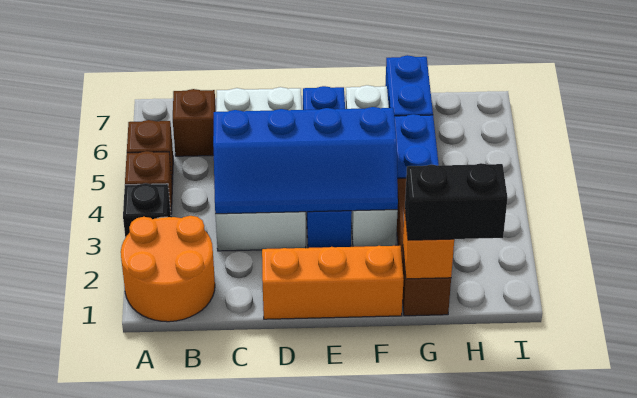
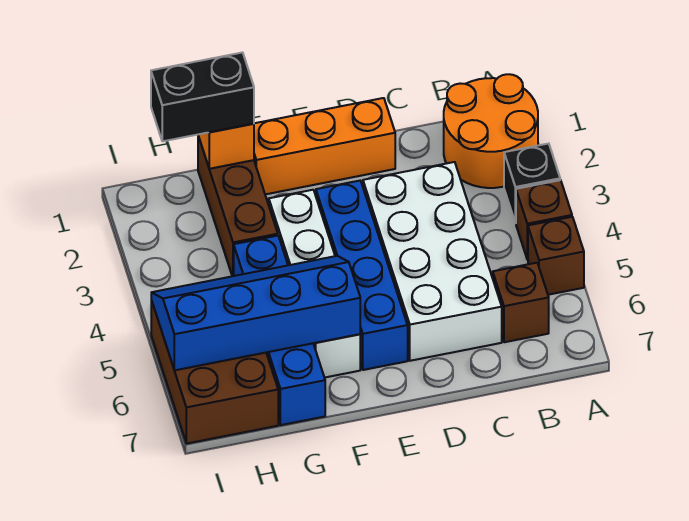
blue slope C3:F4 level 2 top 4 -> blue slope F5:I6 level 2 top 6
none -> brown brick H5:I7 level 1

